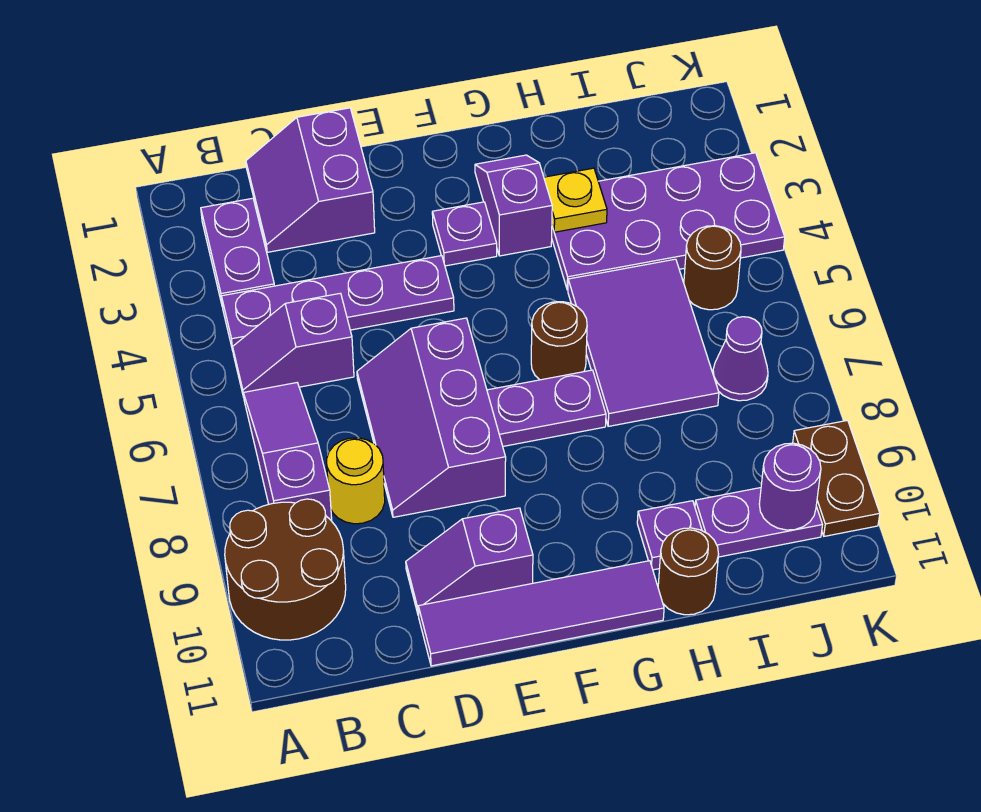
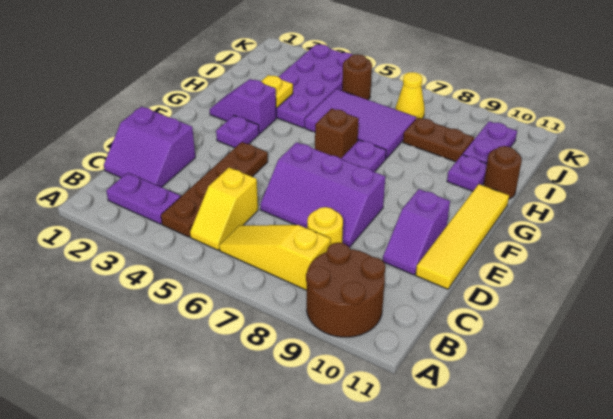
purple plate B4:E4 level 1 -> brown plate B4:E4 level 1
purple slope B5:C5 level 1 top C -> yellow slope B5:C5 level 1 top C
purple slope B6:B8 level 1 top 8 -> yellow slope B6:B8 level 1 top 8
purple tile D11:G11 level 1 -> yellow tile D11:G11 level 1
brown round brick G6 level 1 -> brown brick G6 level 1
purple cone J7 level 1 -> yellow cone J7 level 1
purple round brick J10 level 2 -> none
brown plate K9:K10 level 1 -> brown plate I8:I9 level 1

